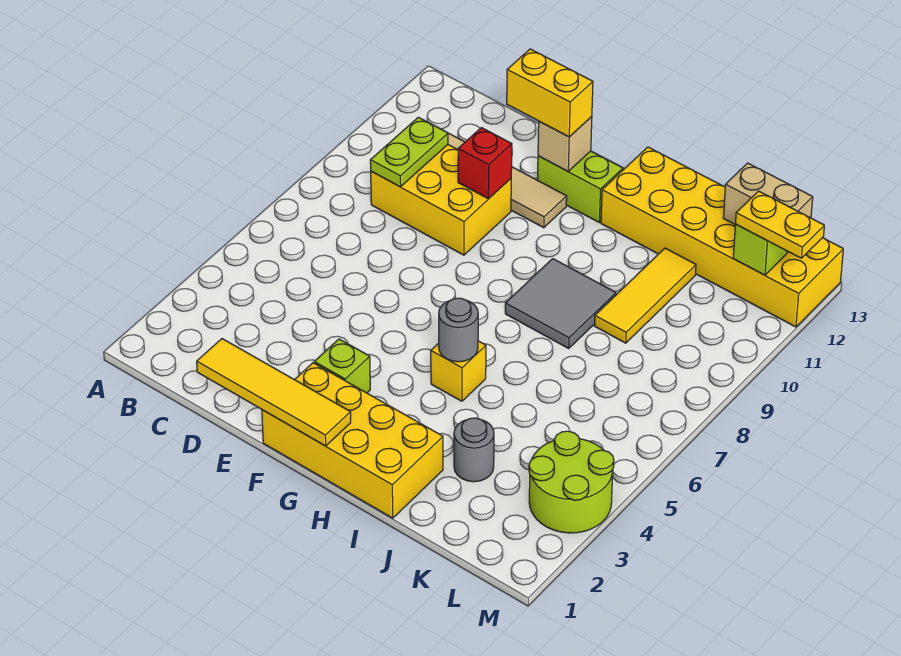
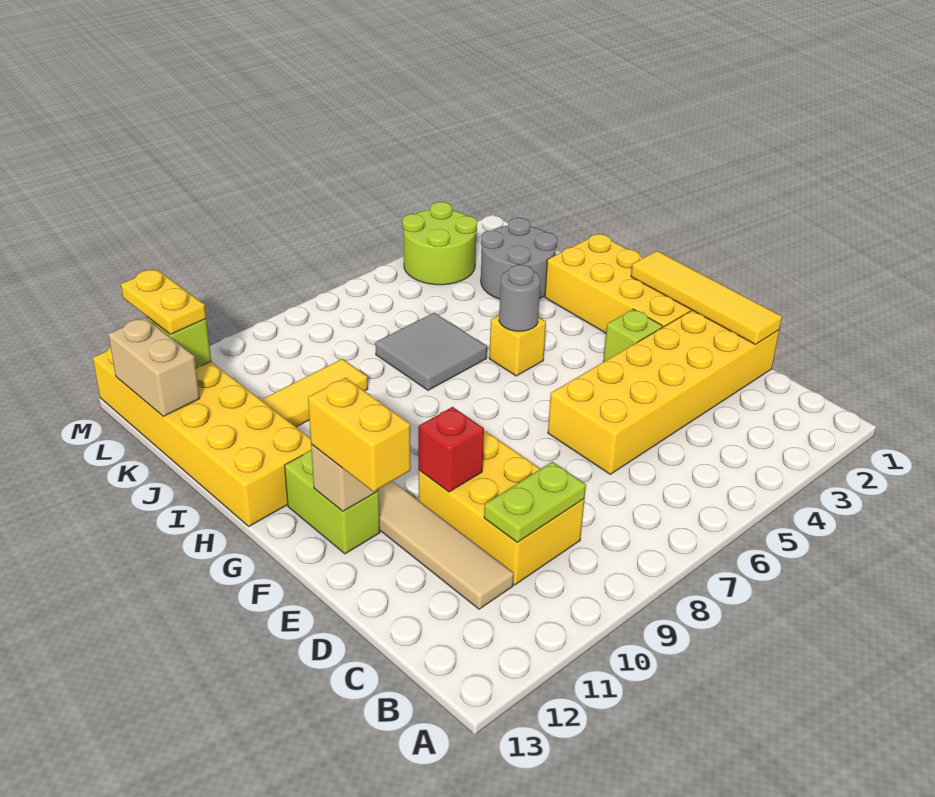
none -> yellow brick D1:E6 level 1
grey tile H8:I9 level 1 -> grey tile I6:J7 level 1
grey round brick J3 level 1 -> grey round brick J2:K3 level 1

